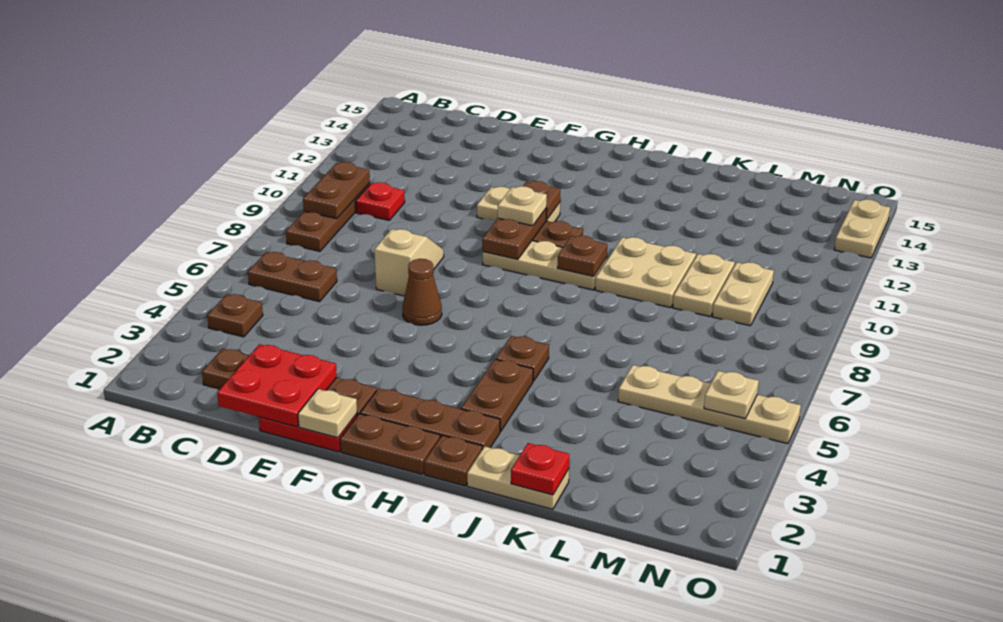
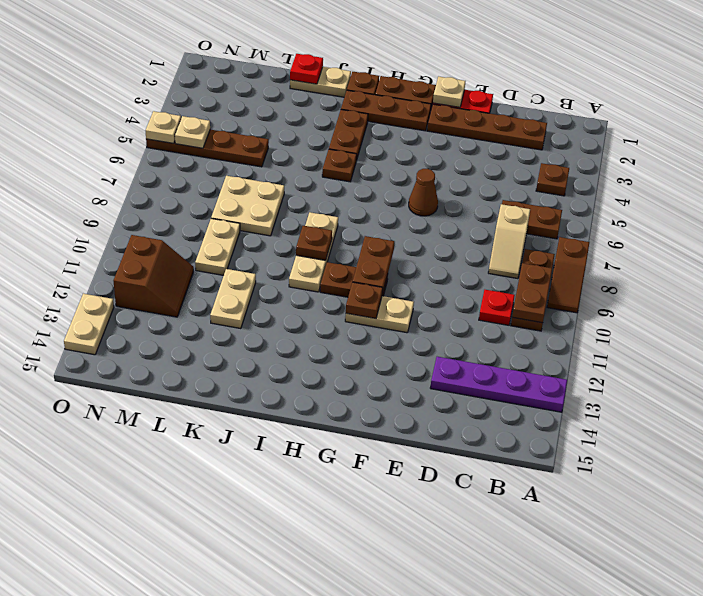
none -> brown slope A8:A9 level 1 top 8
none -> purple plate A13:D13 level 1
red plate D1:E2 level 2 -> none
tan slope E7:E8 level 1 top 7 -> tan slope C7:C8 level 1 top 7
tan plate G9:I9 level 1 -> tan plate I8:I10 level 1
tan plate G10 level 3 -> tan plate O5 level 2
tan plate J9:K10 level 1 -> tan plate K7:L8 level 1
tan plate L5:O5 level 1 -> brown plate L5:O5 level 1
tan plate M9:M10 level 1 -> tan plate K11:K12 level 1
none -> brown slope M11:N12 level 1 top N

